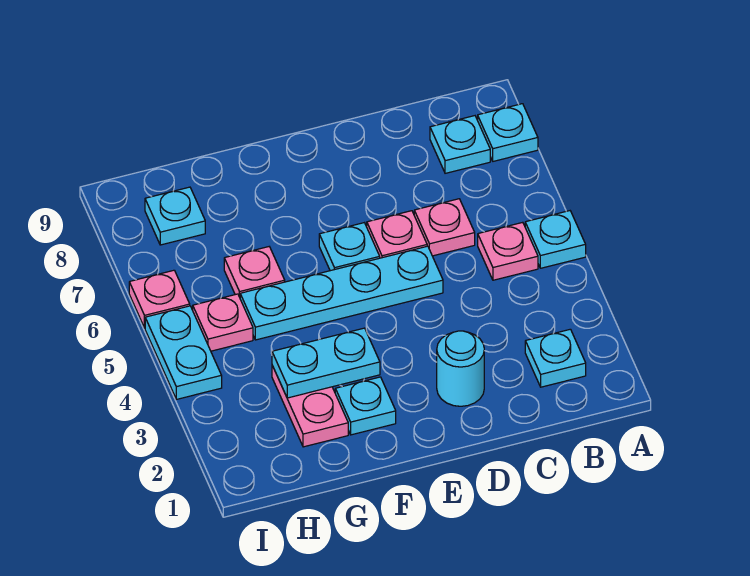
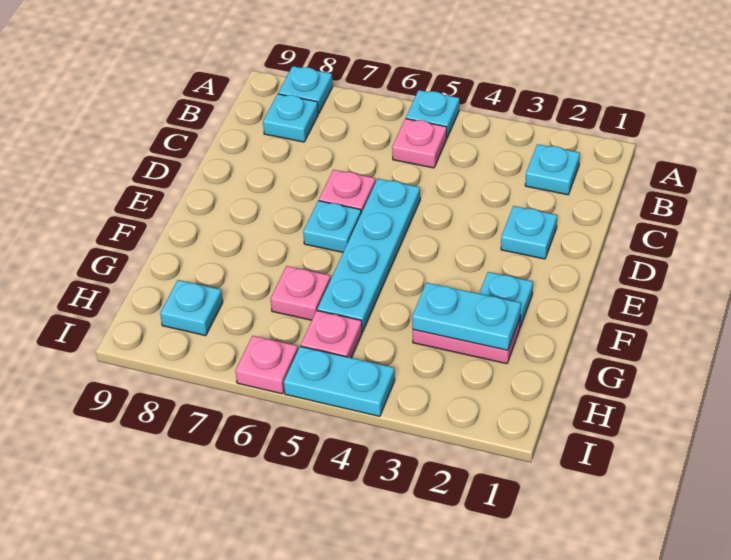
pink plate C6 level 1 -> none
cyan round brick D2 level 1 -> cyan plate D2 level 1
cyan plate F3:G3 level 2 -> cyan plate G2:G3 level 2

